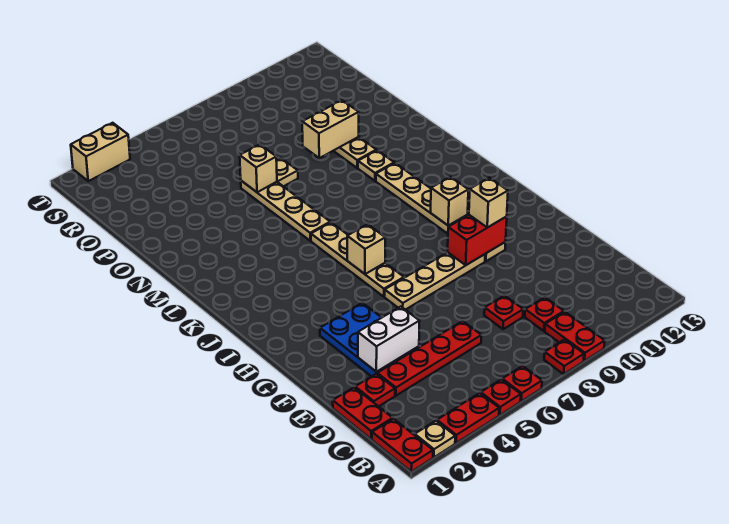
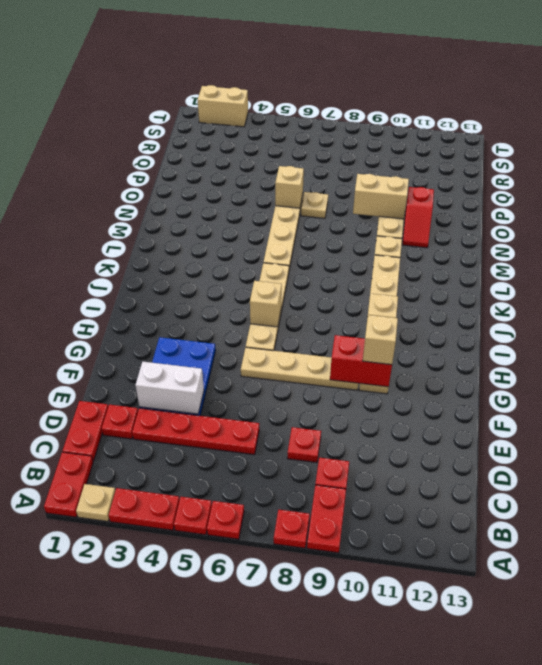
none -> red slope N11:O11 level 1 top O

